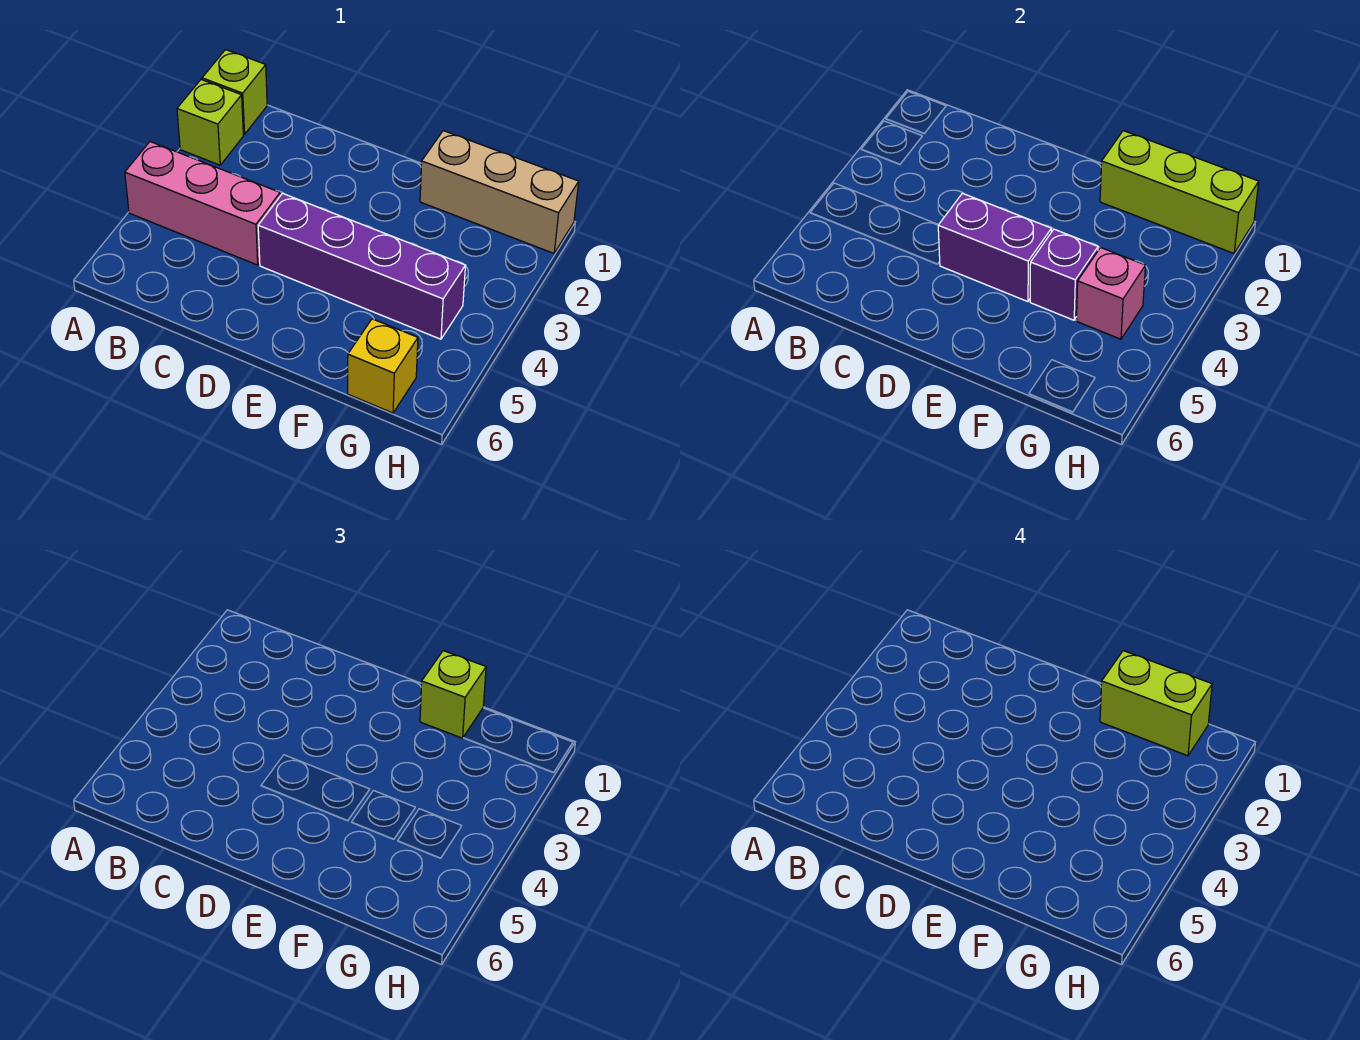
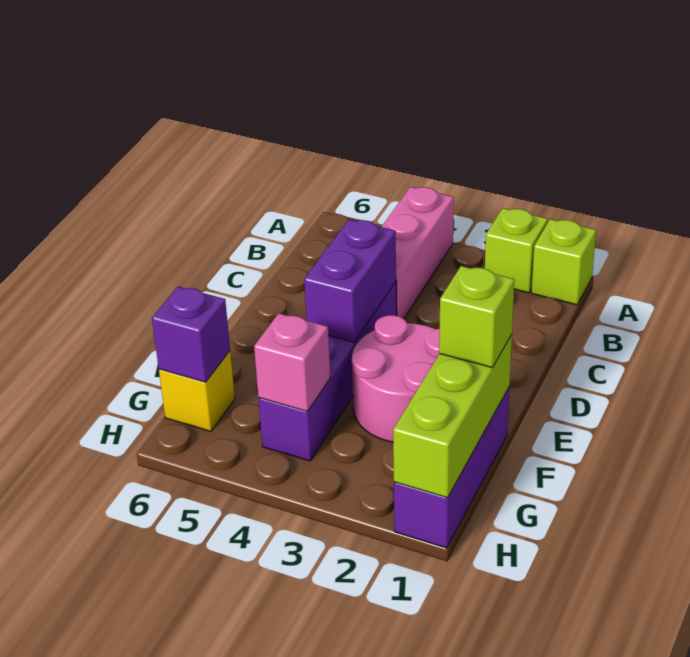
none -> pink round brick E2:F3 level 1
tan brick F1:H1 level 1 -> purple brick F1:H1 level 1
lime brick F1:G1 level 4 -> none
purple brick F4 level 2 -> purple brick G6 level 2

